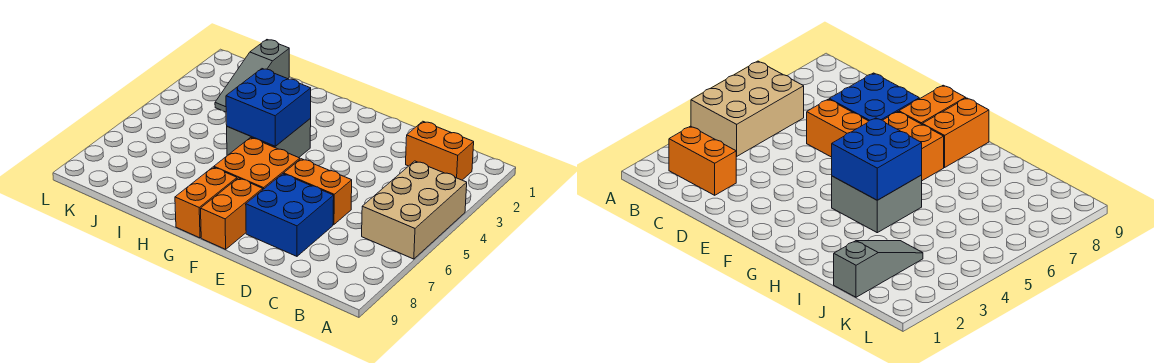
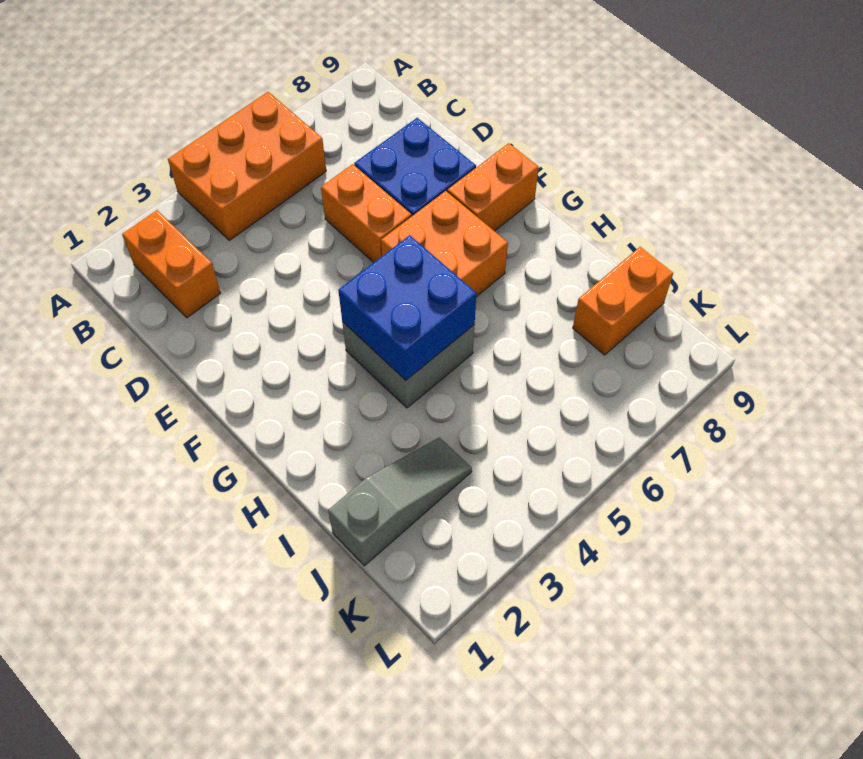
tan brick A4:B6 level 1 -> orange brick A4:B6 level 1
orange brick G8:G9 level 1 -> orange brick J8:J9 level 1

